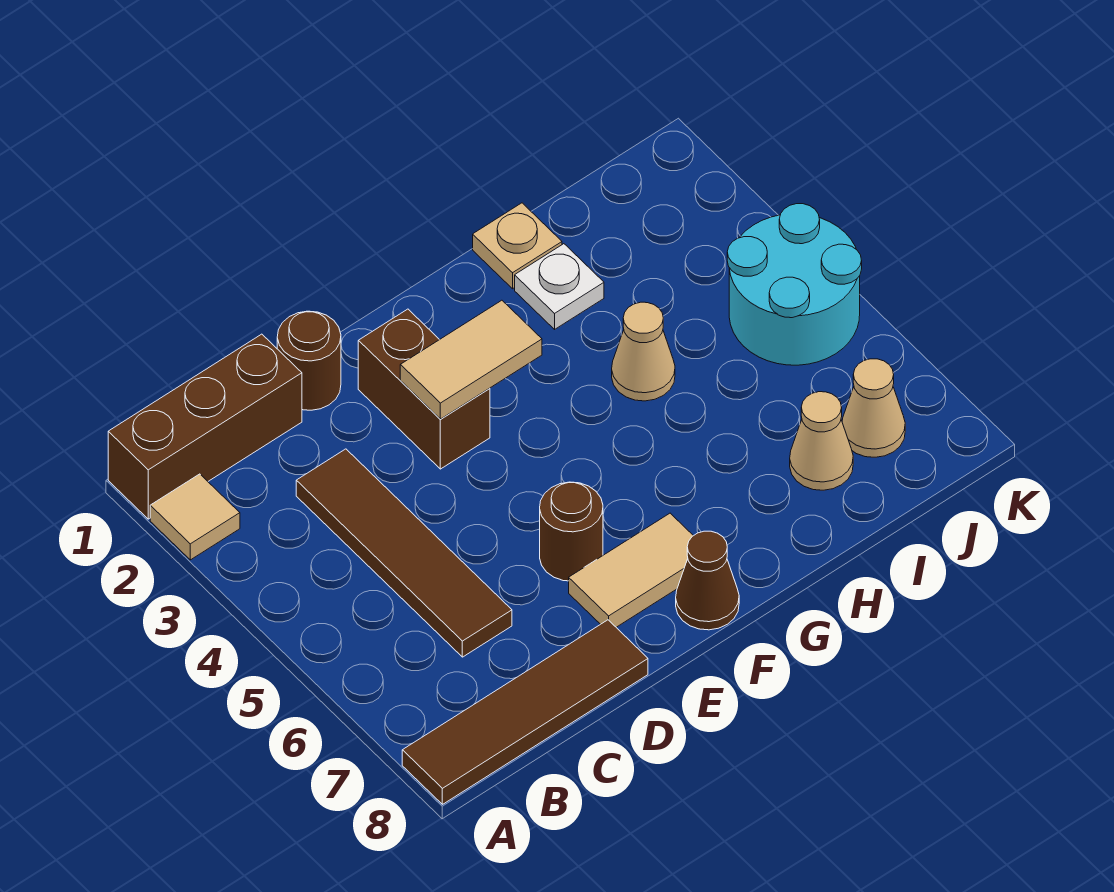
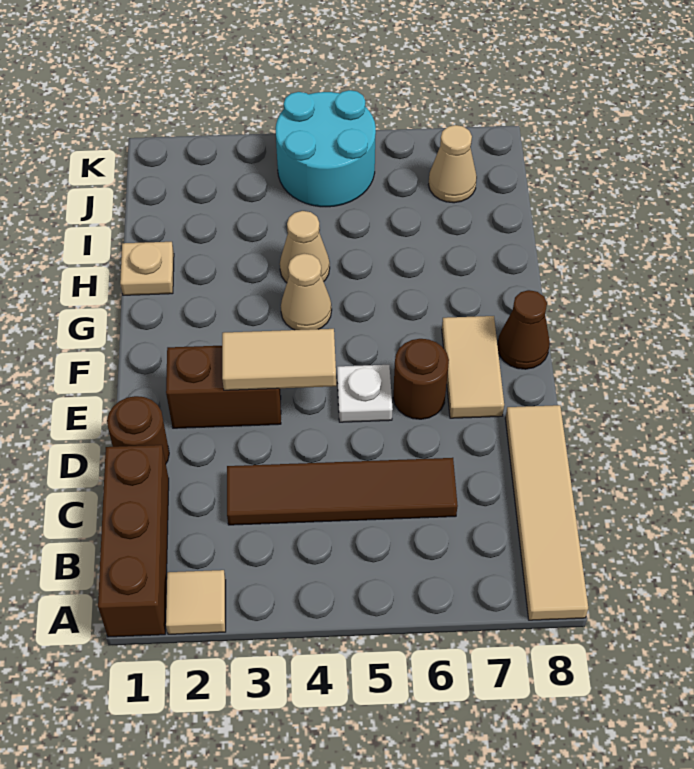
brown tile A8:D8 level 1 -> tan tile A8:D8 level 1
tan tile E3:F3 level 2 -> tan tile E3:E4 level 2
white plate H2 level 1 -> white plate E5 level 1
tan cone I7 level 1 -> tan cone G4 level 1

